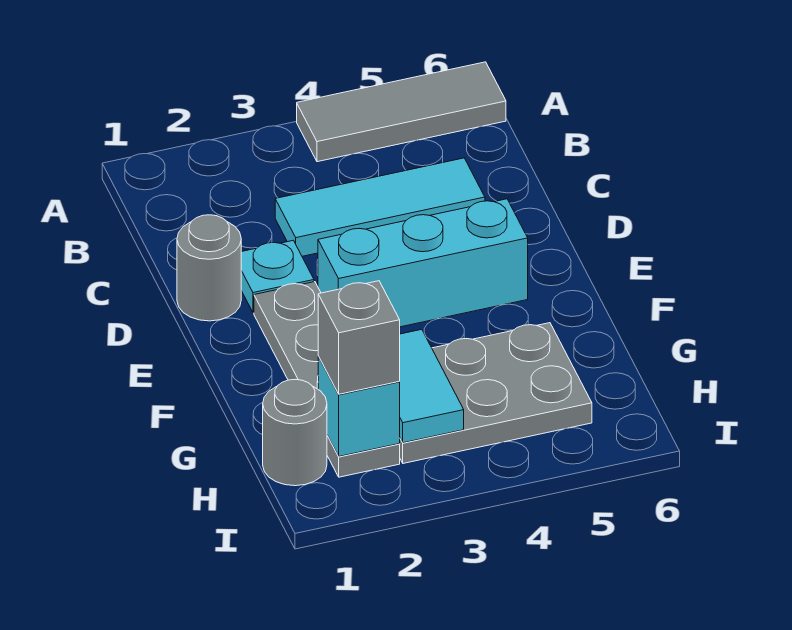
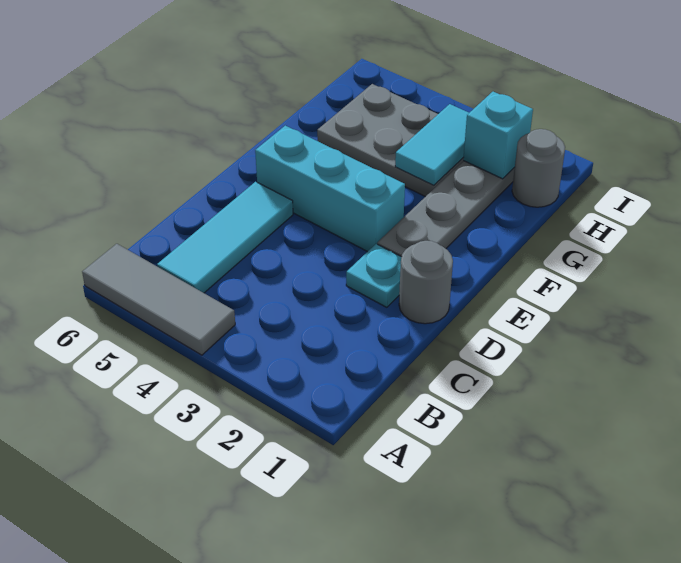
cyan tile C3:C5 level 1 -> cyan tile B5:D5 level 1
grey brick H2 level 3 -> none

